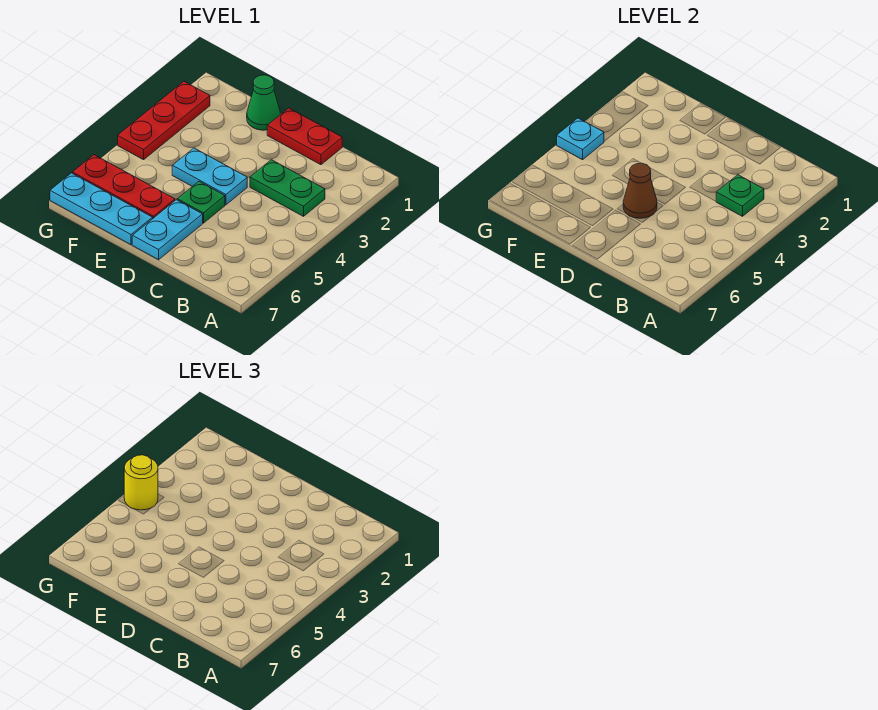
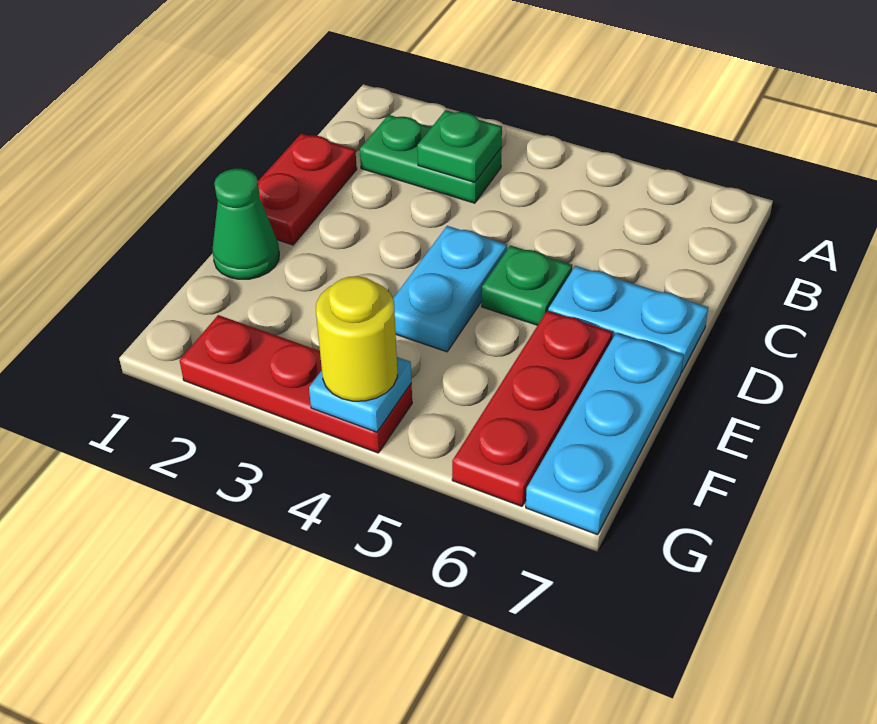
green plate B3:C3 level 1 -> green plate B2:B3 level 1
brown cone D5 level 2 -> none

